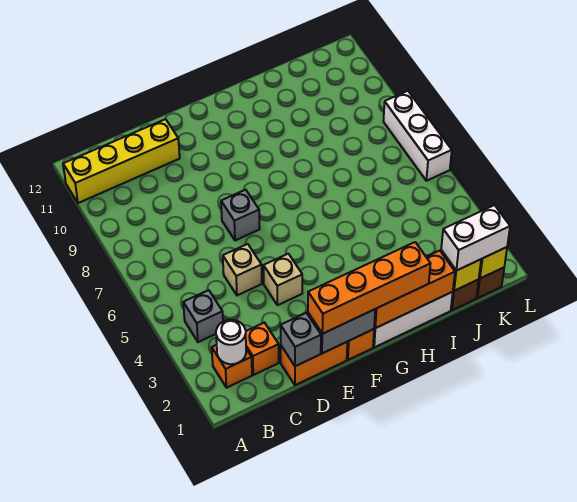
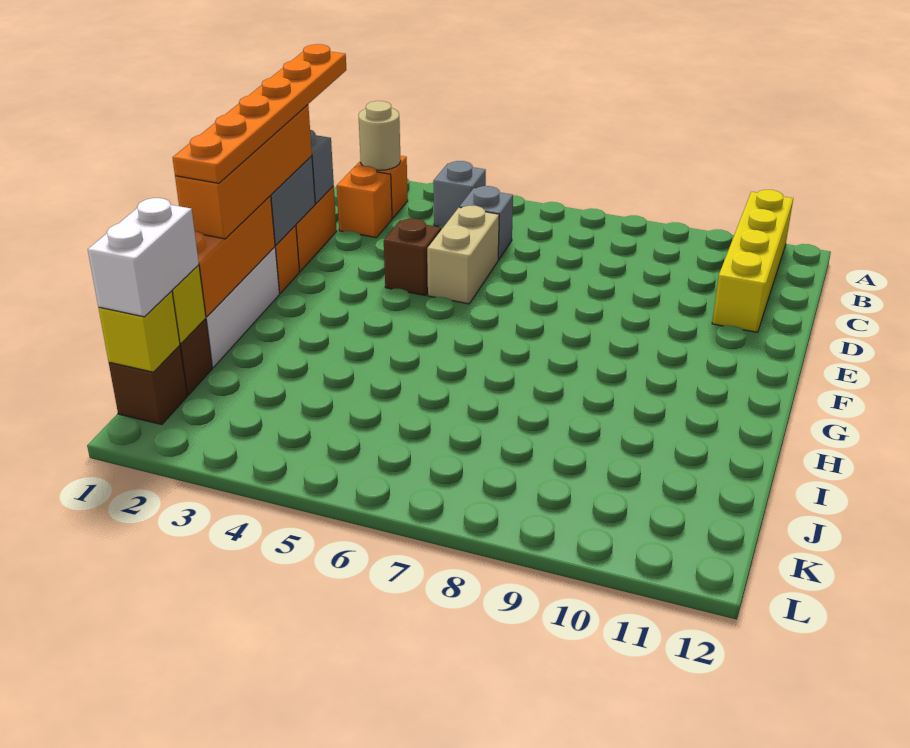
white round brick B2 level 2 -> tan round brick B2 level 2
none -> orange plate C1:H1 level 4
tan brick D5 level 1 -> tan brick D5:E5 level 1
tan brick E4 level 1 -> brown brick E4 level 1
grey brick E7 level 1 -> grey brick C5 level 1
white brick L6:L8 level 1 -> none

